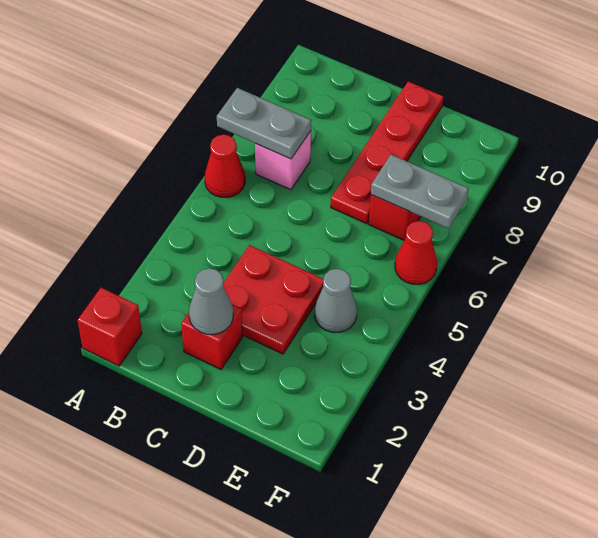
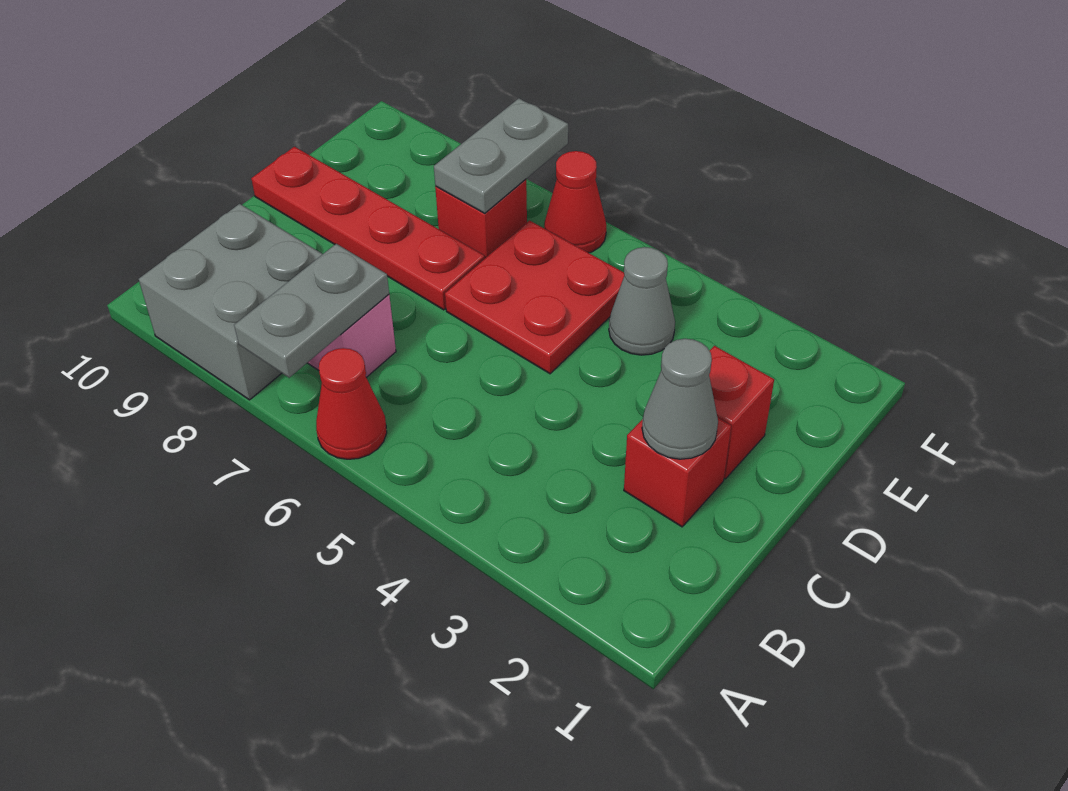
red brick A1 level 1 -> red brick D2 level 1
none -> grey brick A8:B9 level 1
red plate C3:D4 level 1 -> red plate D5:E6 level 1

